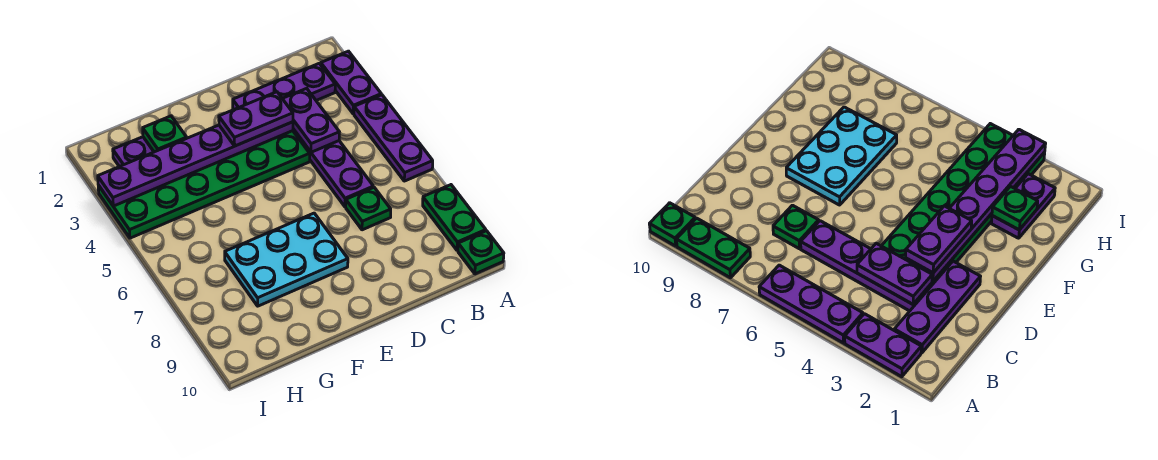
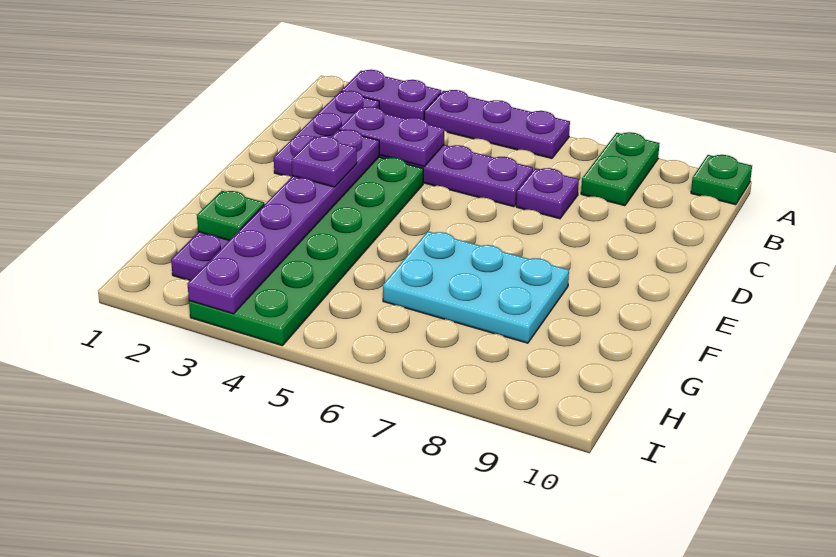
green plate A8:A9 level 1 -> green plate A8:B8 level 1
green plate C7 level 1 -> purple plate C7 level 1
purple plate D3:E3 level 3 -> purple plate E3 level 3
cyan plate E7:G8 level 1 -> cyan plate F6:G8 level 1

